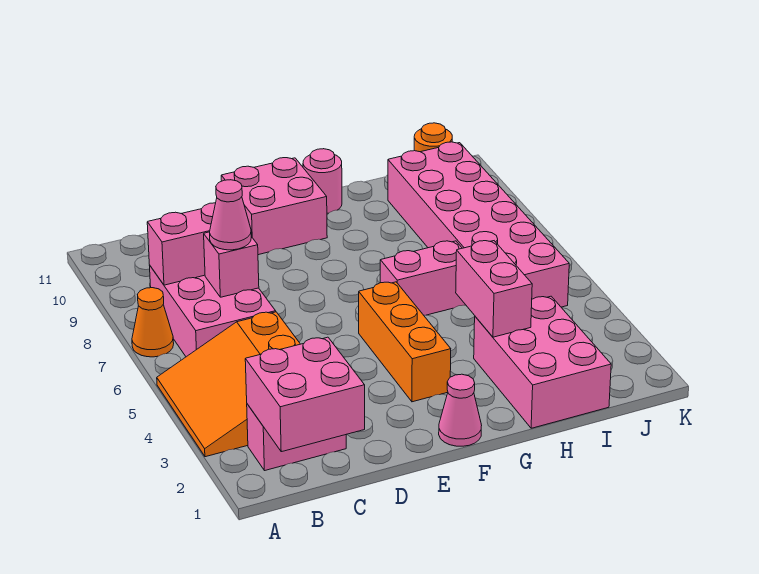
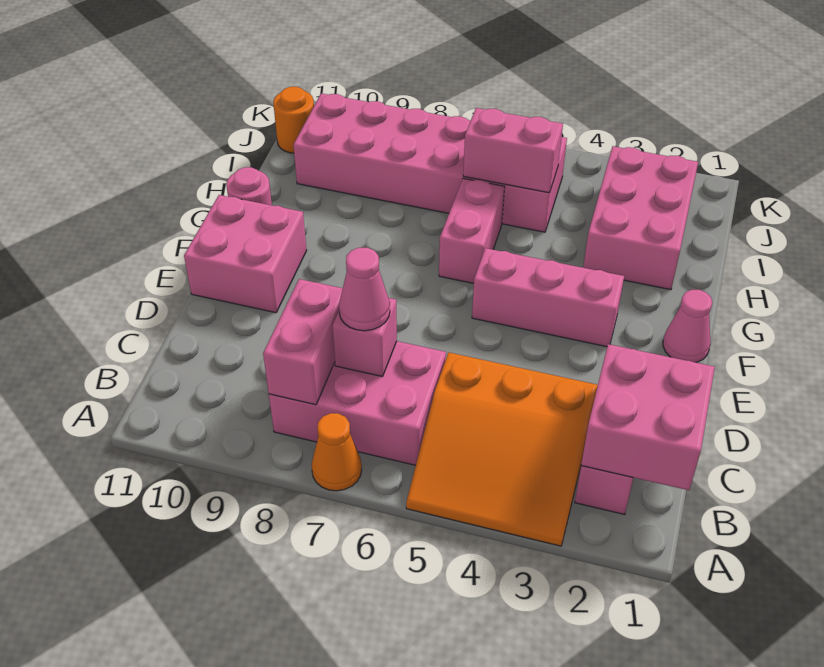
orange brick F3:F5 level 1 -> pink brick F3:F5 level 1
pink brick H1:I3 level 1 -> pink brick H2:J3 level 1
pink brick H3:H4 level 2 -> pink brick I5:I6 level 2

